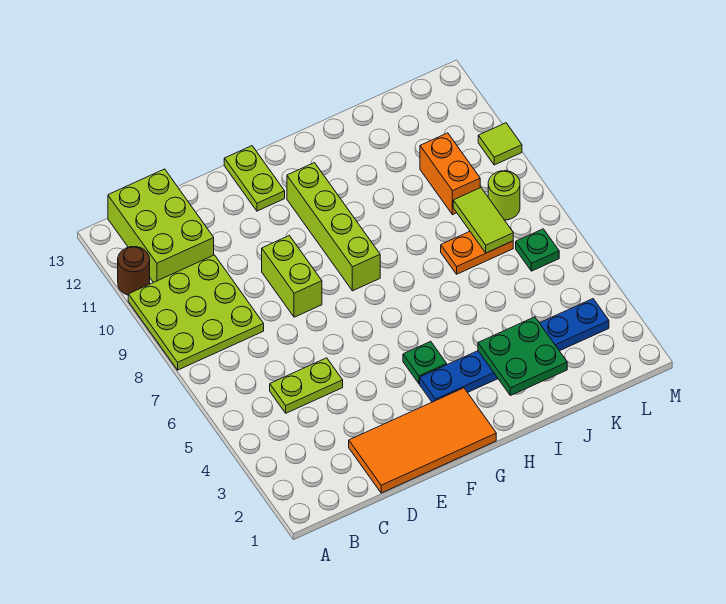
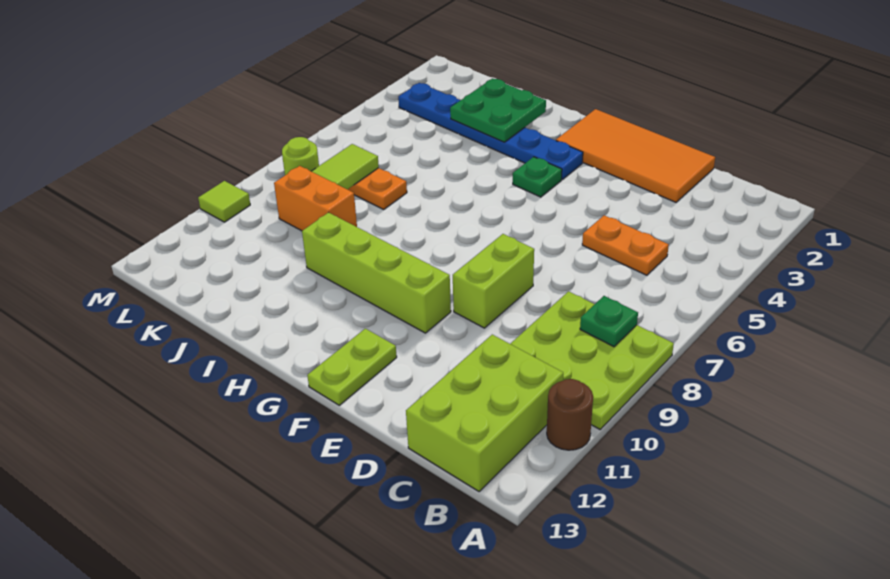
lime plate C5:D5 level 1 -> orange plate C5:D5 level 1
lime brick G8:G11 level 1 -> lime brick F10:I10 level 1
orange brick K9:K10 level 1 -> orange brick J9:K9 level 1
green plate L6 level 1 -> green plate B8 level 2

